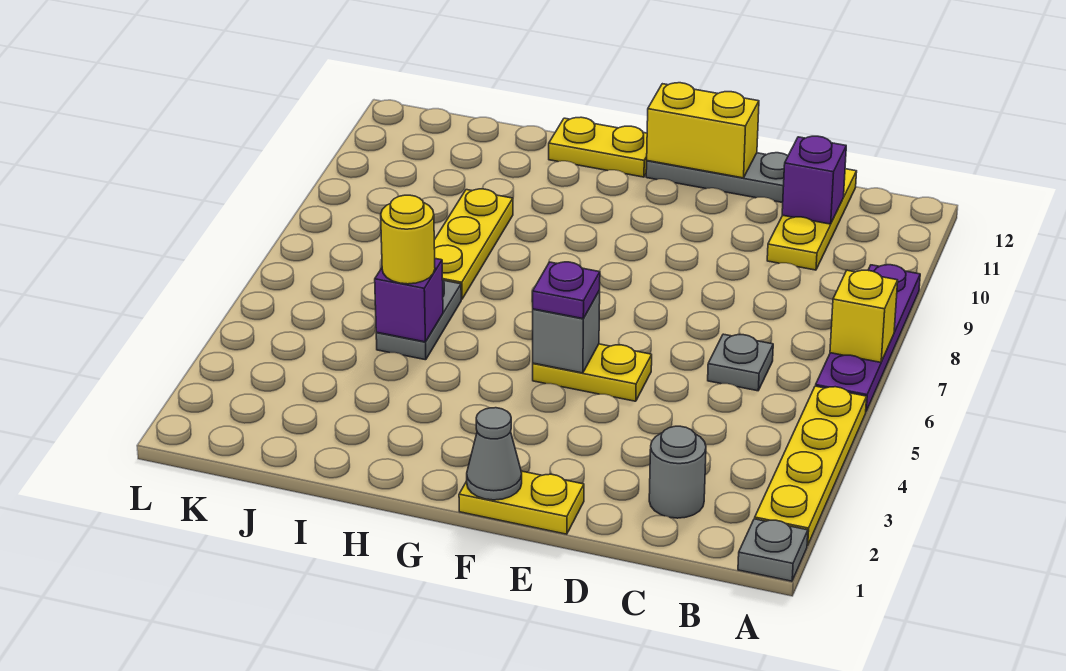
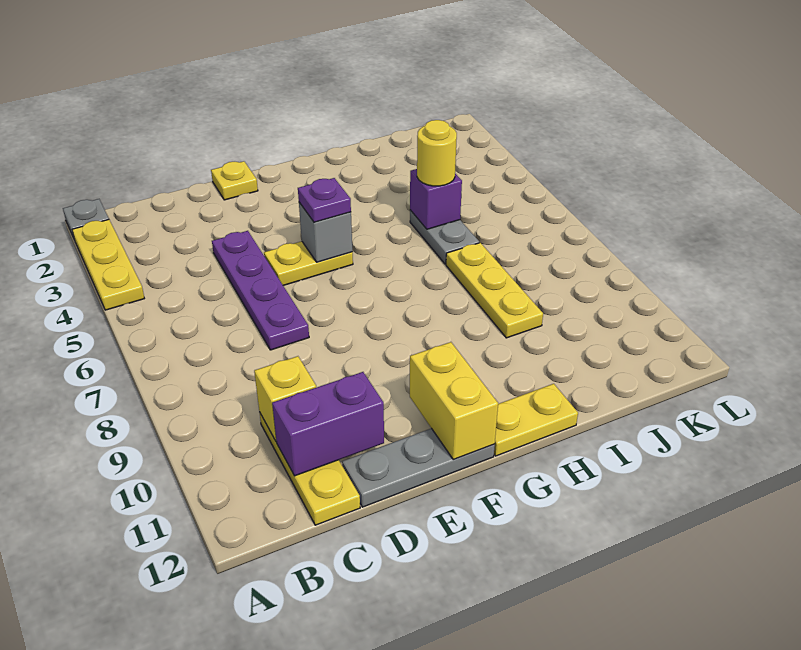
yellow plate A2:A5 level 1 -> yellow plate A2:A4 level 1
purple plate A6:A9 level 1 -> purple plate D4:D7 level 1
yellow brick A7 level 2 -> yellow brick C10 level 2
grey round brick C2 level 1 -> none
grey plate C6 level 1 -> none
purple brick C11 level 2 -> purple brick C11:D11 level 2
yellow plate E1:F1 level 1 -> yellow plate E1 level 1
yellow brick E12:F12 level 2 -> yellow brick F11:F12 level 2
grey cone F1 level 2 -> none

